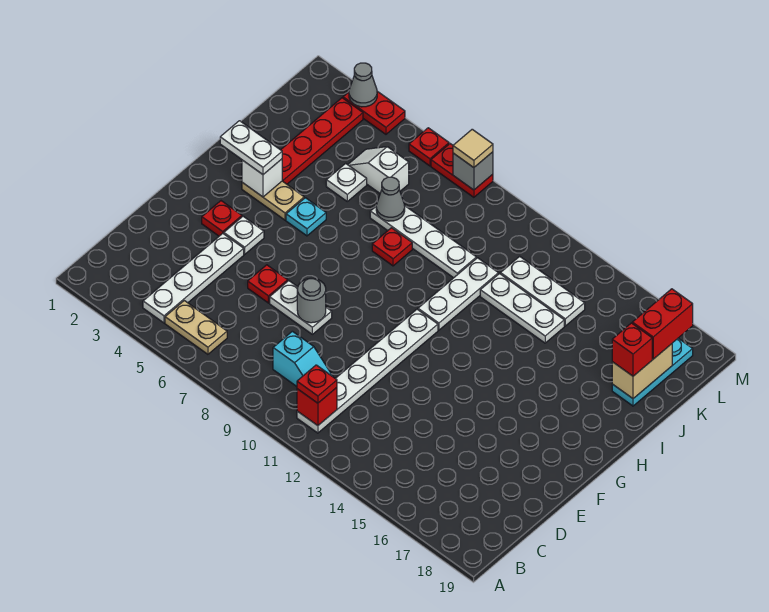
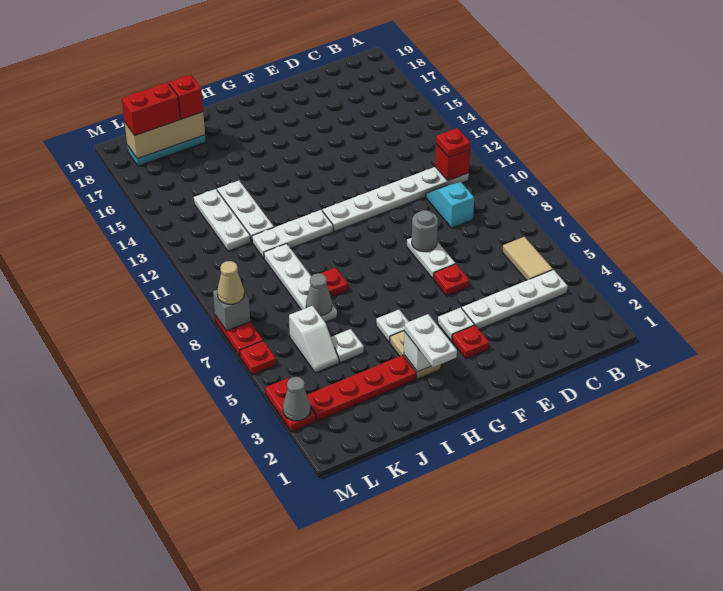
tan plate B5:B6 level 1 -> tan tile B5:B6 level 1
cyan plate H5 level 1 -> white plate H5 level 1
tan brick J18:K18 level 2 -> tan brick J18:L18 level 2
tan tile M8 level 3 -> tan cone M8 level 3

